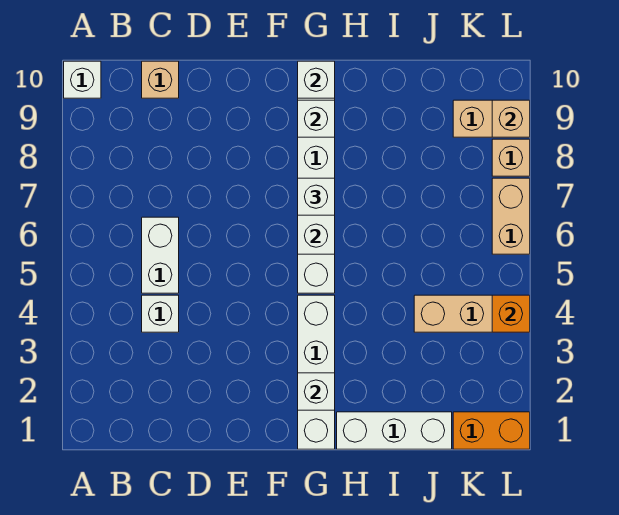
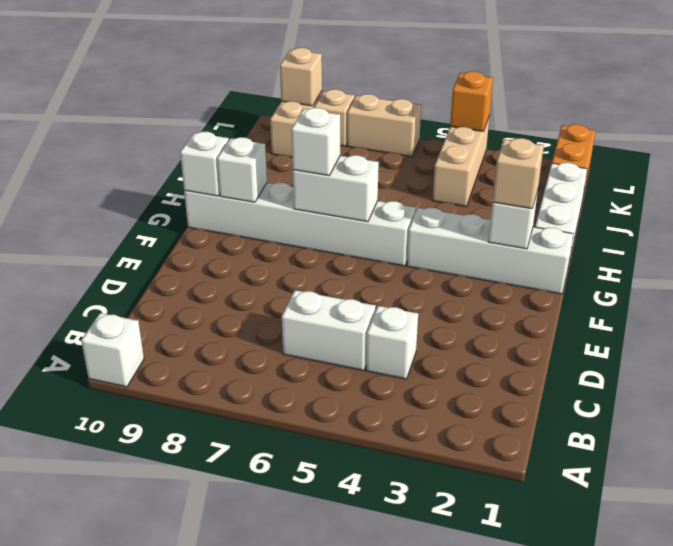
tan brick C10 level 1 -> tan brick G2 level 3

